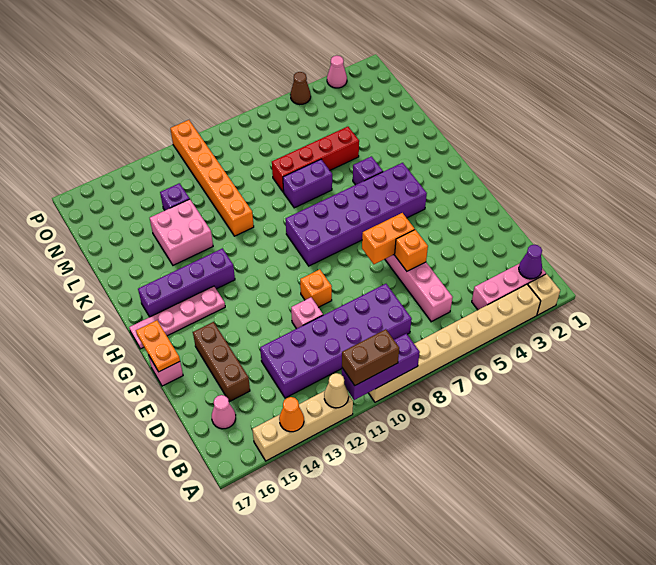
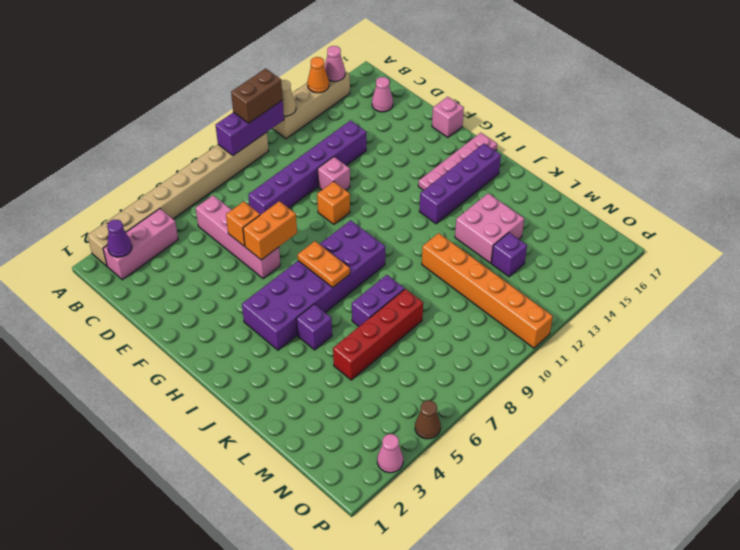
none -> pink cone A15 level 2
purple brick C8:D13 level 1 -> purple brick D8:D13 level 1
brown brick D15:F15 level 1 -> none
orange plate F17:G17 level 2 -> orange plate H7:I7 level 2

